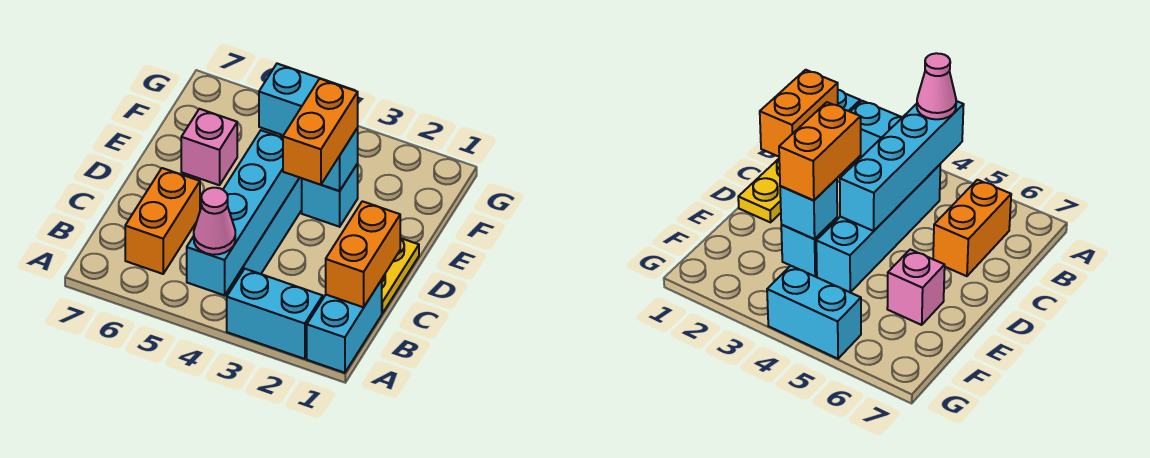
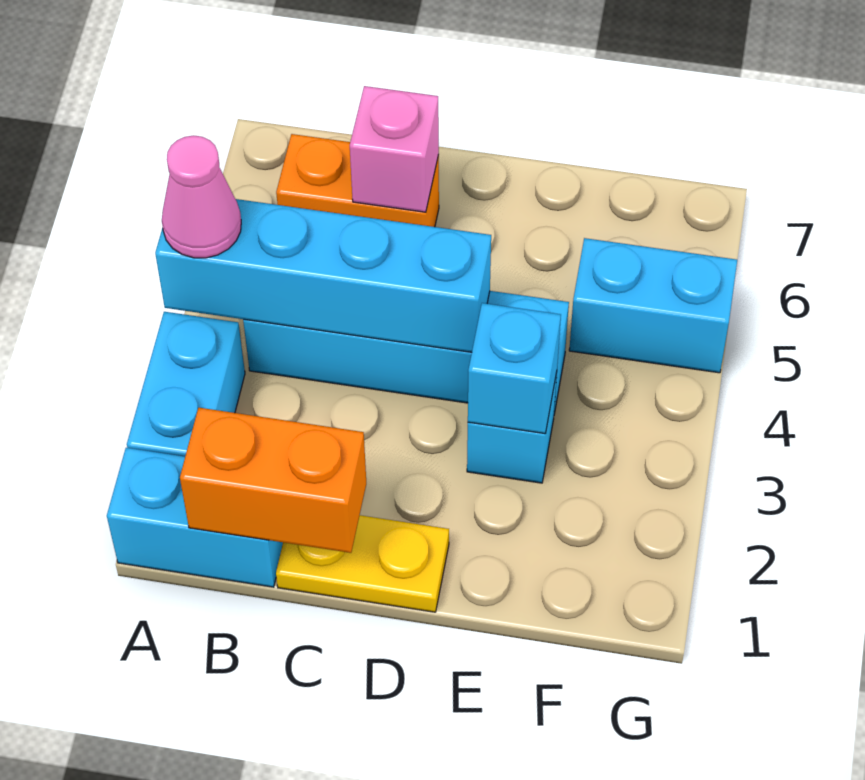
orange brick D3:E3 level 3 -> none
pink brick E6 level 1 -> pink brick C6 level 2
cyan brick G4:G5 level 1 -> cyan brick F5:G5 level 1

